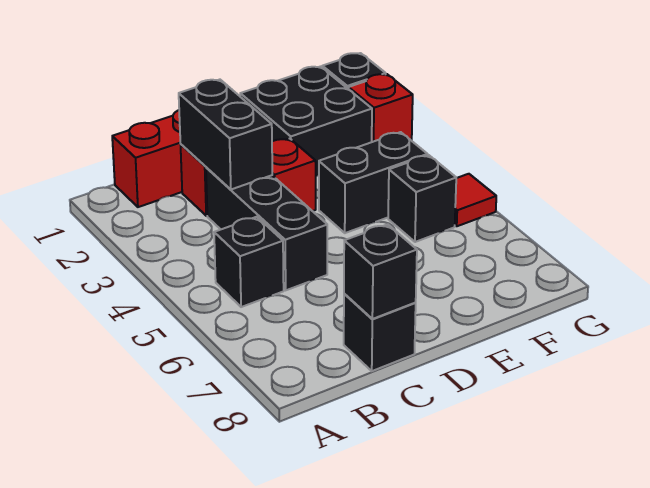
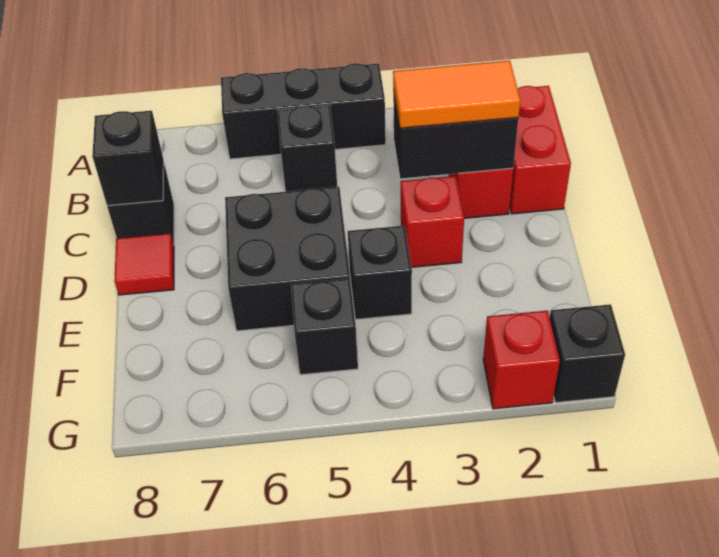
none -> orange tile C2:C3 level 3
black brick C3:C5 level 1 -> black brick A4:A6 level 1
black brick E1:F2 level 1 -> black brick D5:E6 level 1
black brick E4:F4 level 1 -> black brick E4 level 1
red tile G5 level 1 -> red tile D8 level 1

